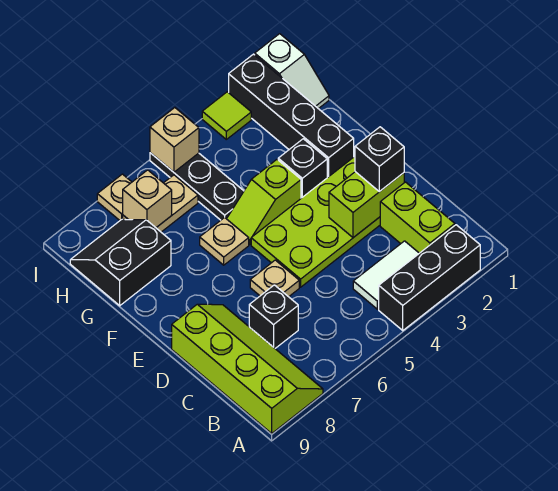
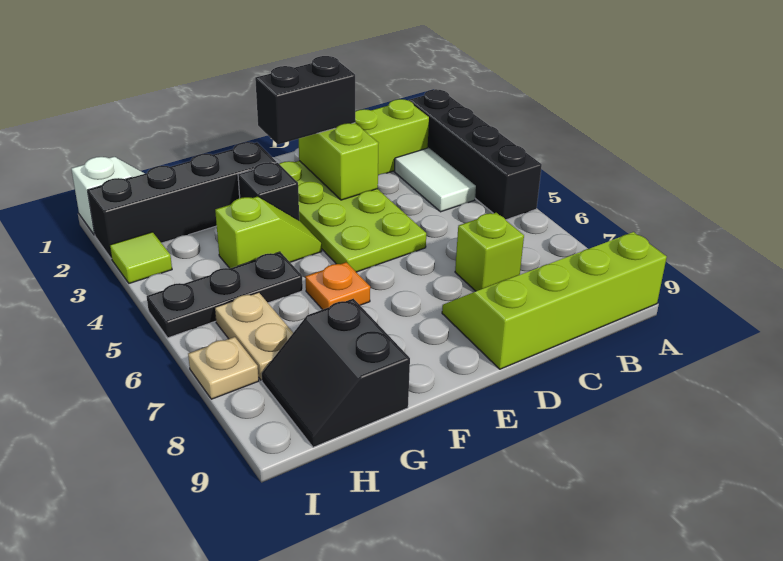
black brick A2:A4 level 1 -> black brick A2:A5 level 1
black brick C7 level 1 -> lime brick C7 level 1
black brick D2 level 3 -> black brick D2:E2 level 3
tan plate D6 level 1 -> none
lime slope F4:F5 level 1 top 4 -> lime slope F4:G4 level 1 top G
tan plate F6 level 1 -> orange plate F6 level 1
tan brick H7 level 2 -> none
tan brick I5 level 2 -> none

